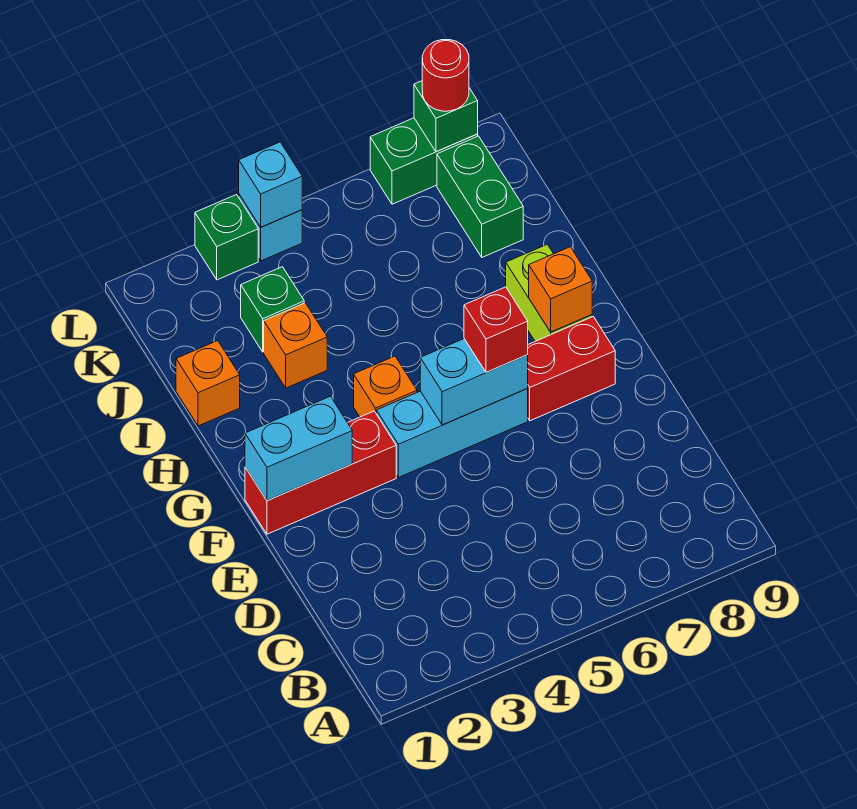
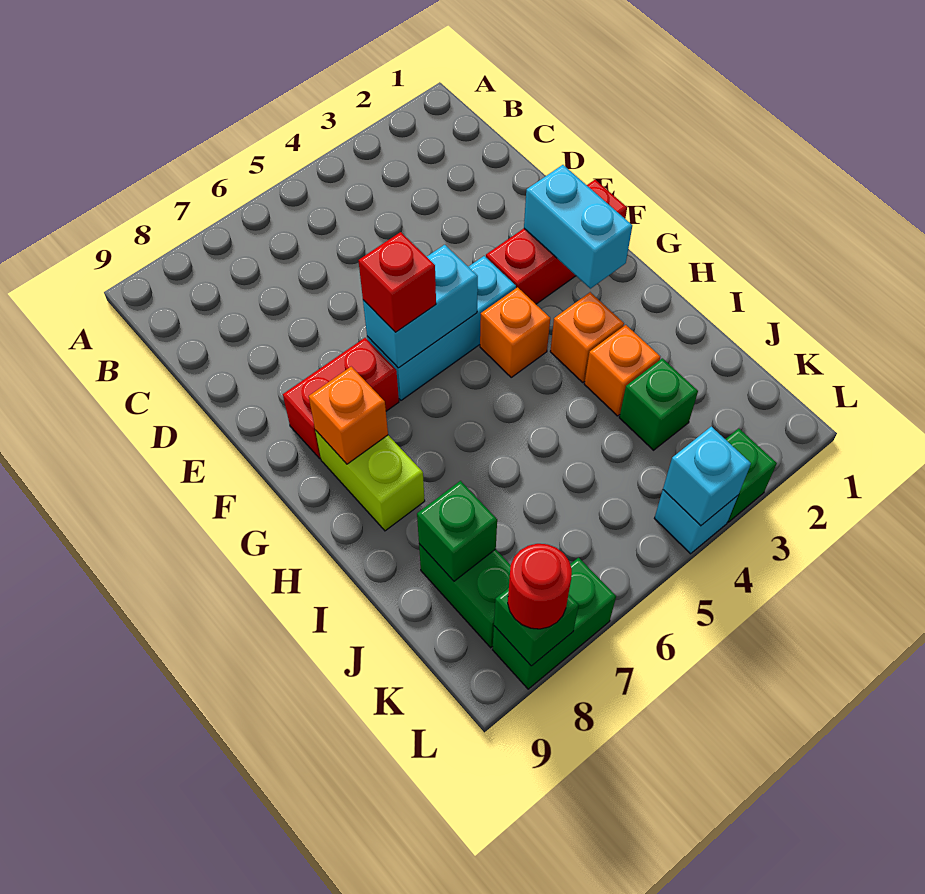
cyan brick F1:F2 level 2 -> cyan brick F2:G2 level 2
orange brick I1 level 1 -> orange brick H3 level 1
none -> green brick J8 level 2

